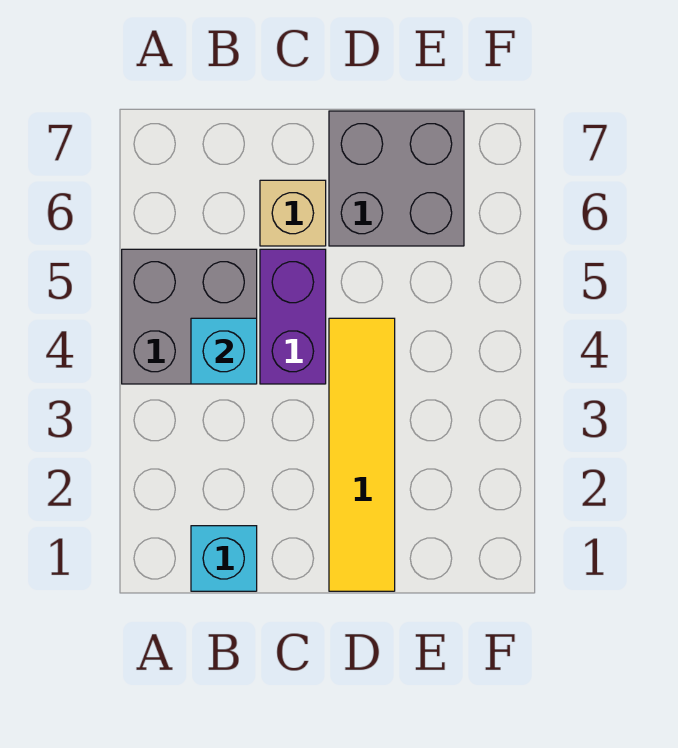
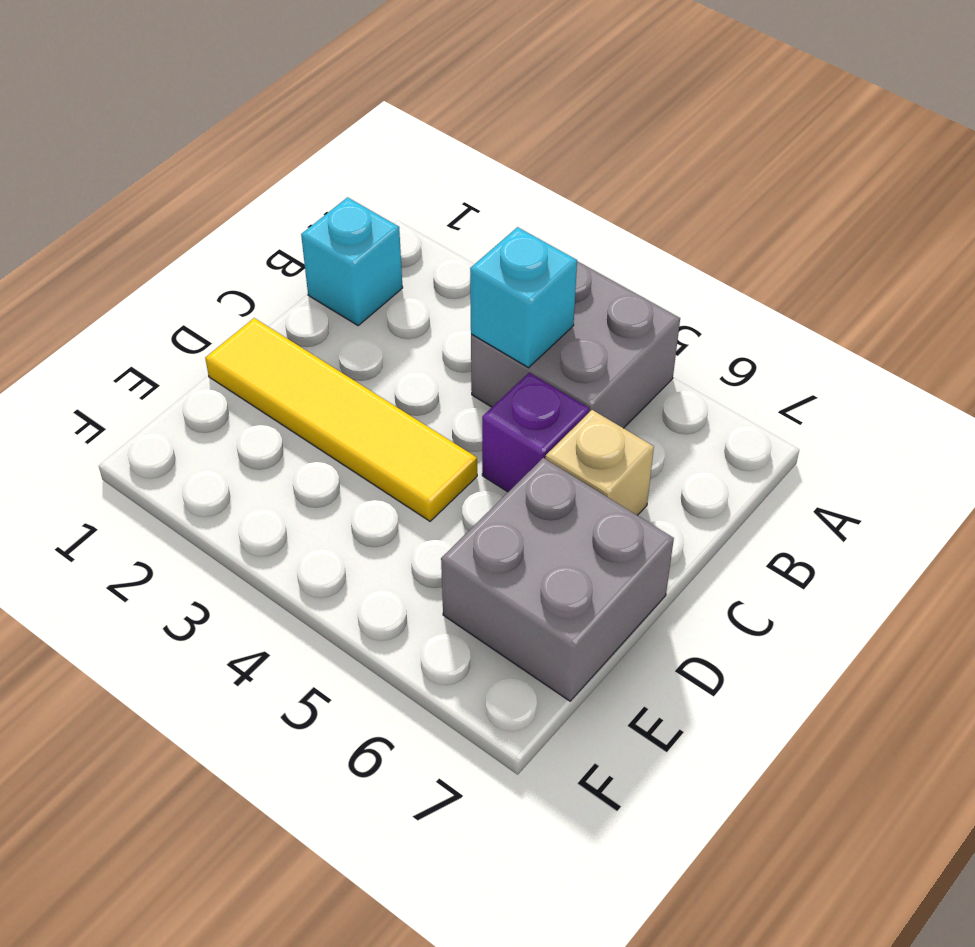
purple brick C4:C5 level 1 -> purple brick C5 level 1

